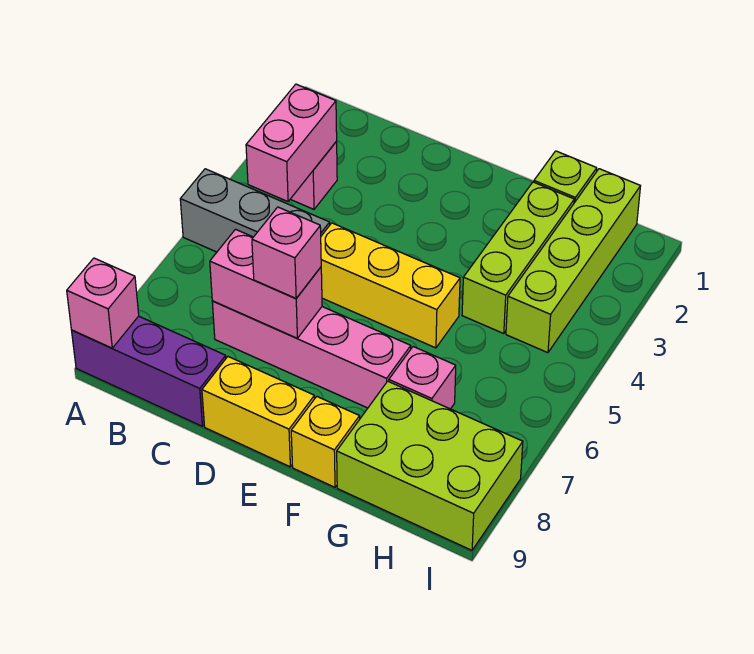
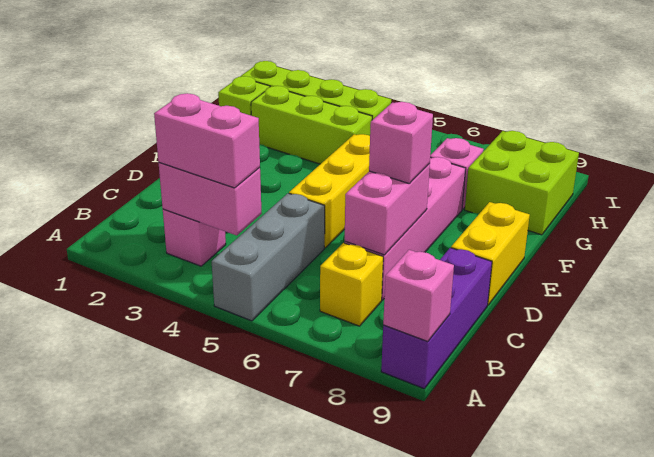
none -> pink brick B3:B4 level 3
yellow brick F9 level 1 -> yellow brick B7 level 1
lime brick G8:I9 level 1 -> lime brick G8:H9 level 1

